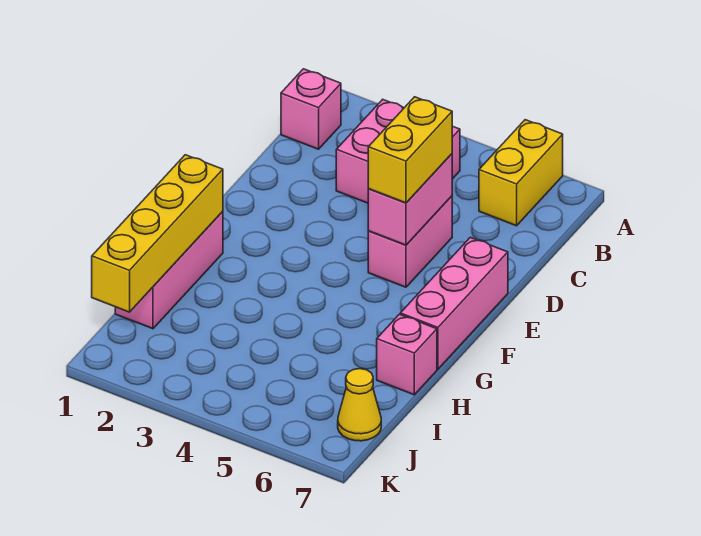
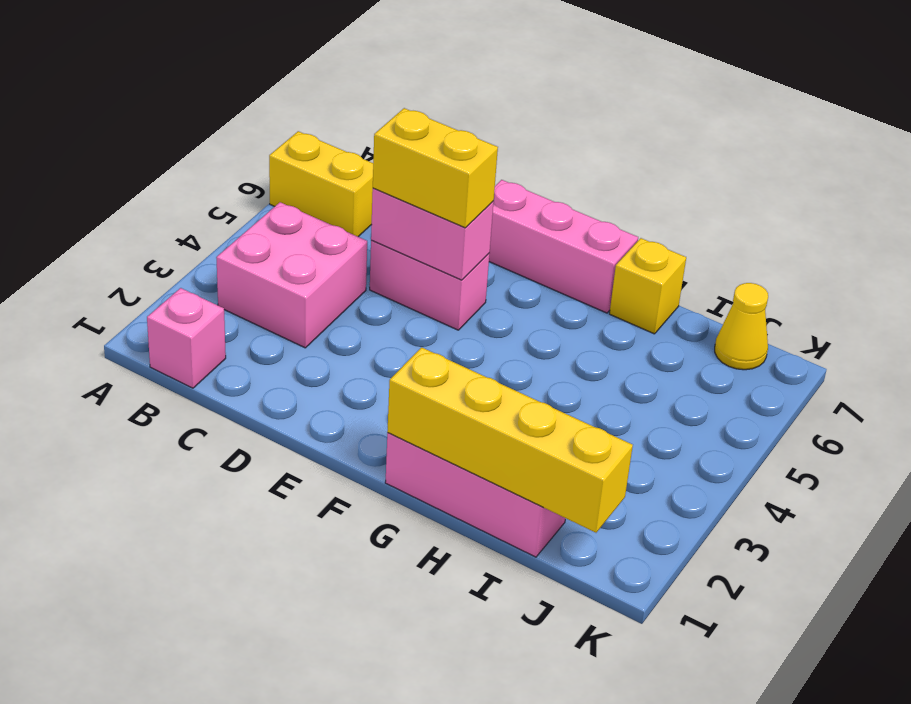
pink brick H7 level 1 -> yellow brick H7 level 1

